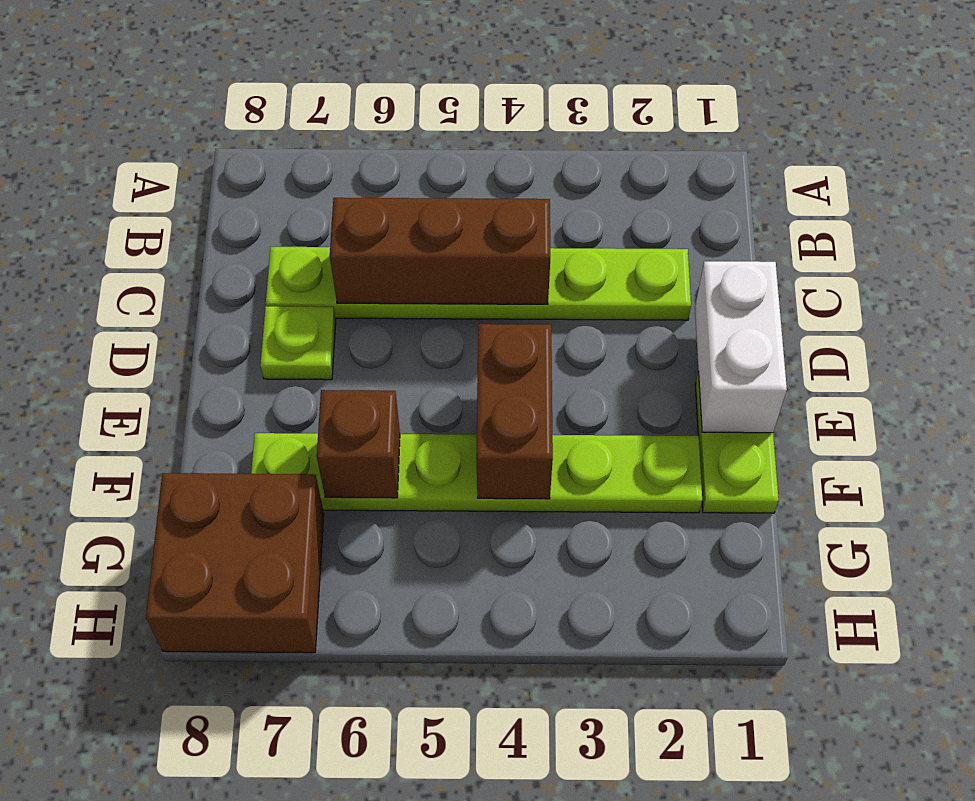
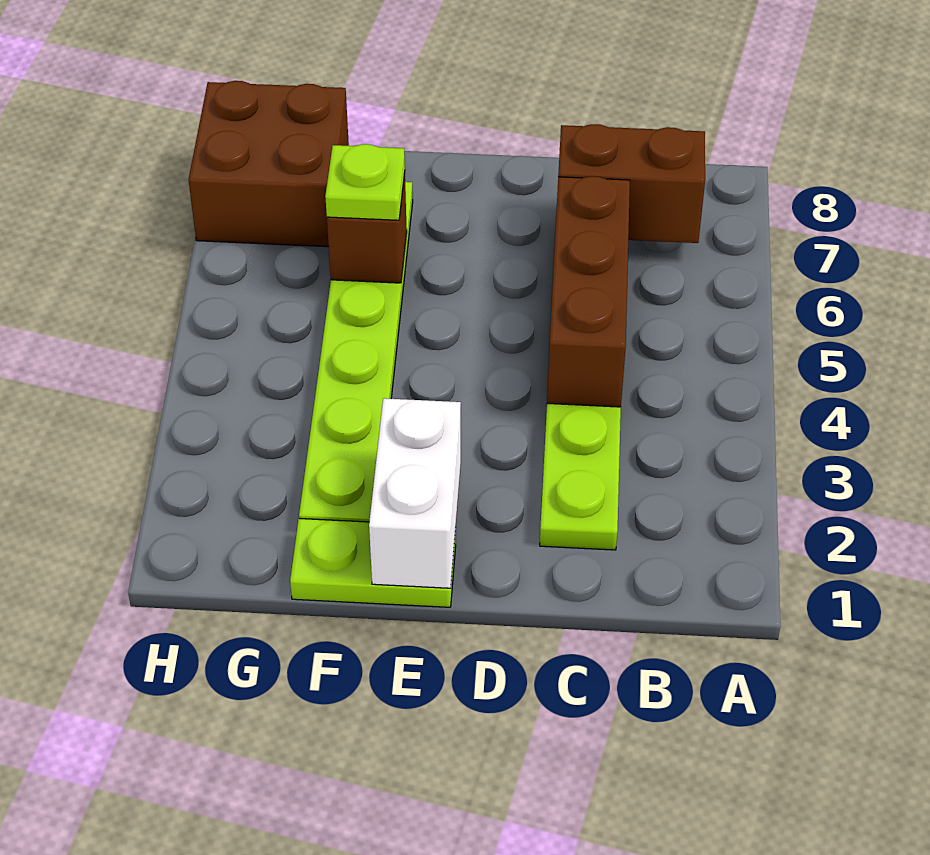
white brick D1:E1 level 2 -> white brick E1:E2 level 2
lime plate D7 level 1 -> lime plate F6 level 3
brown brick E4:F4 level 2 -> brown brick B7:C7 level 2

